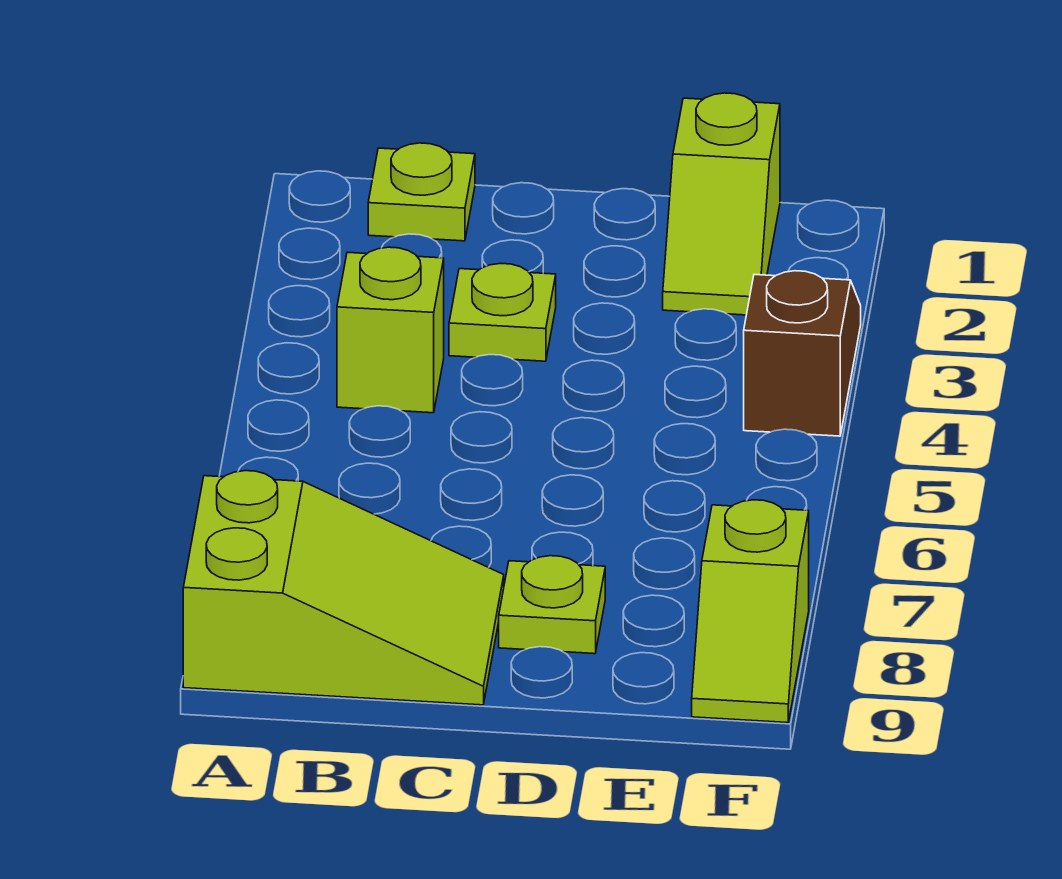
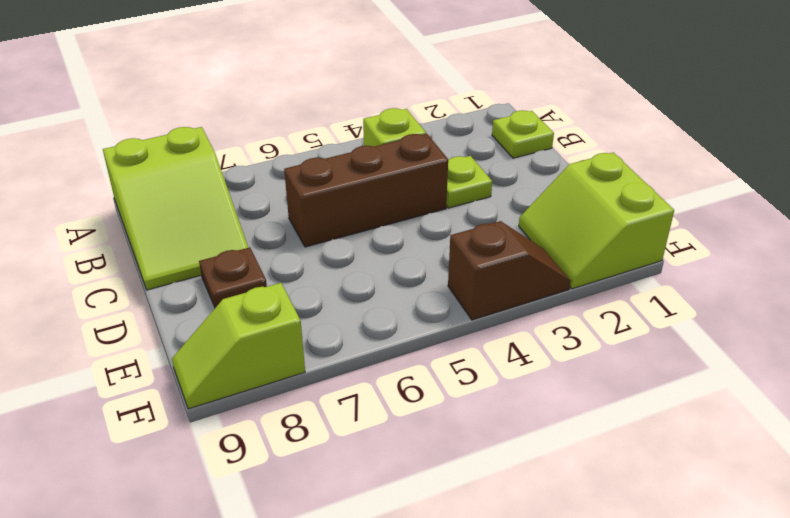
none -> brown brick C4:C6 level 1
lime plate D8 level 1 -> brown plate D8 level 1
lime slope E1:E2 level 1 top 1 -> lime slope E1:F2 level 1 top 1

